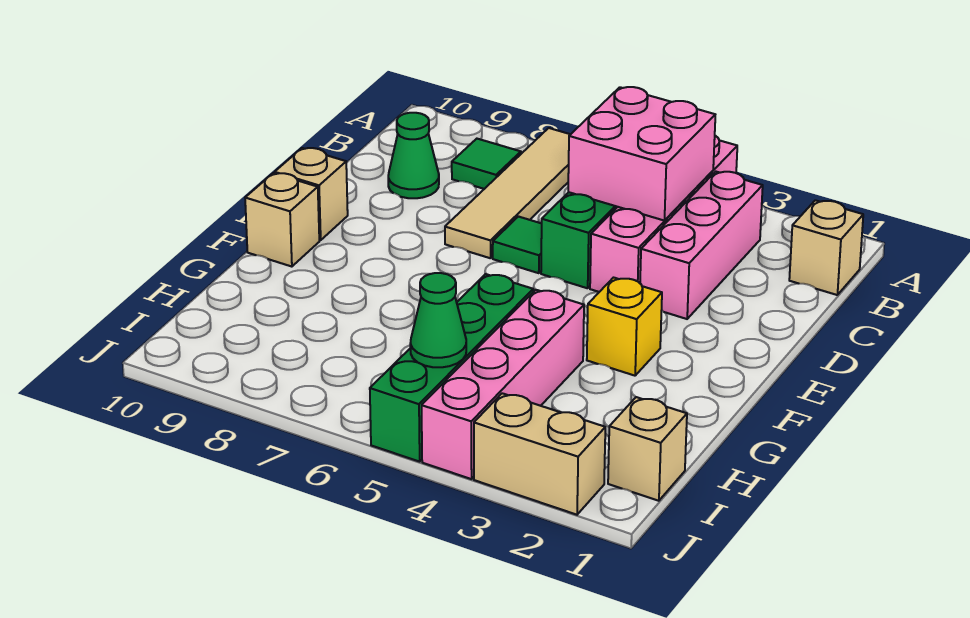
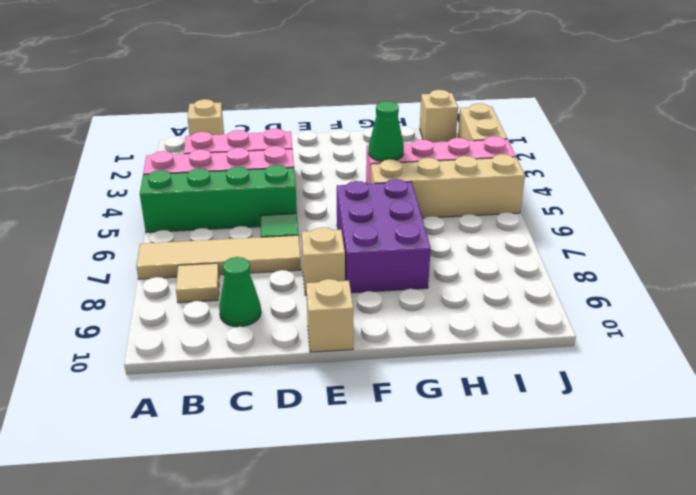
pink brick B4:C5 level 2 -> none
green tile B8 level 1 -> tan tile B8 level 1
yellow brick F3 level 1 -> none
none -> purple brick F6:G8 level 1
tan brick F10 level 1 -> tan brick E8 level 1
green brick G5:J5 level 1 -> tan brick G5:J5 level 1
green cone I5 level 2 -> green cone G4 level 2

